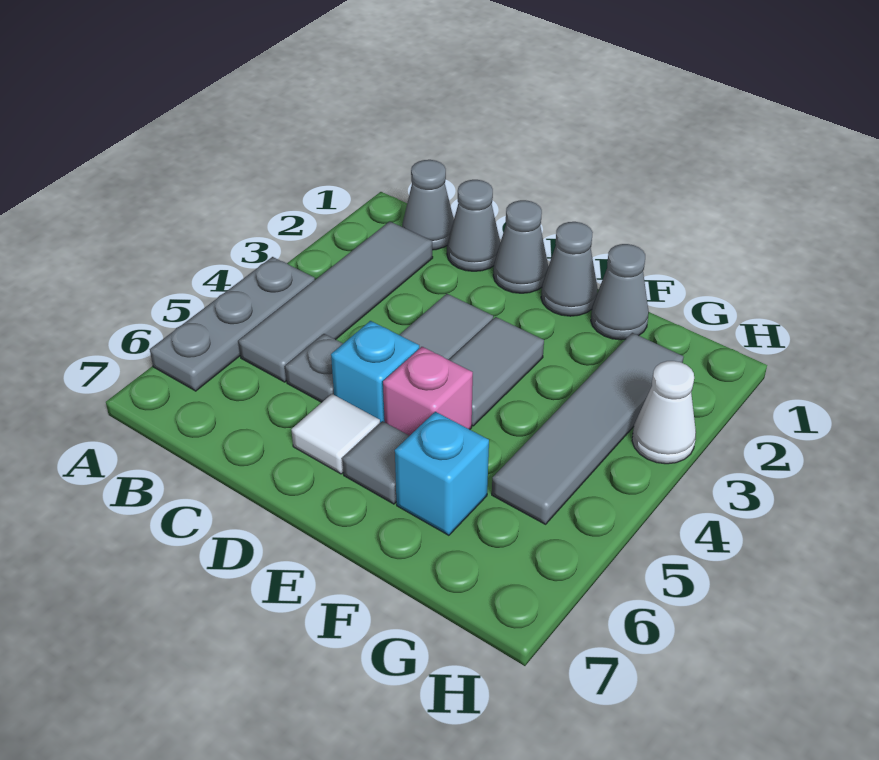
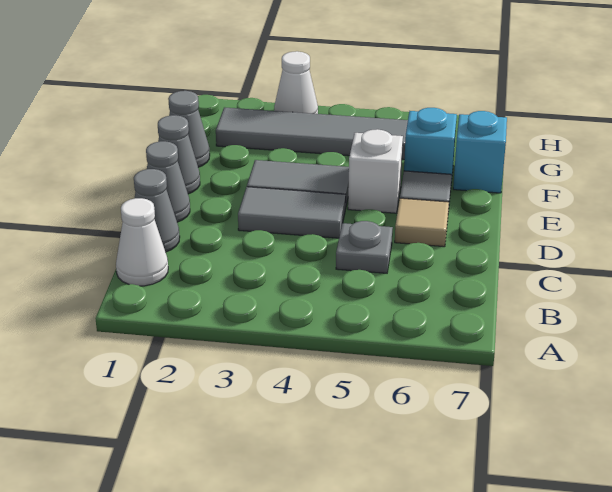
grey plate A4:A6 level 1 -> none
grey cone B1 level 1 -> white cone B1 level 1
grey tile B2:B5 level 1 -> none
cyan brick D5 level 1 -> cyan brick F7 level 1
white tile D6 level 1 -> tan tile D6 level 1
pink brick E5 level 1 -> white brick E5 level 1

